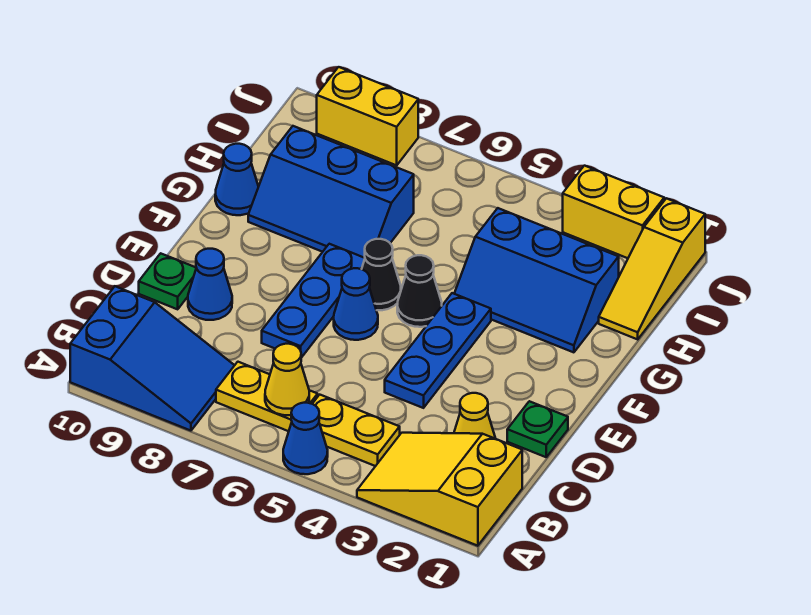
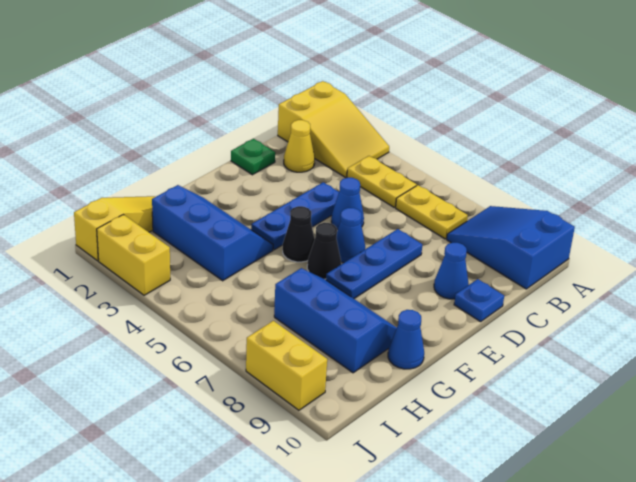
blue cone A5 level 1 -> blue cone D5 level 1
yellow cone B6 level 2 -> none
green plate D10 level 1 -> blue plate D10 level 1

